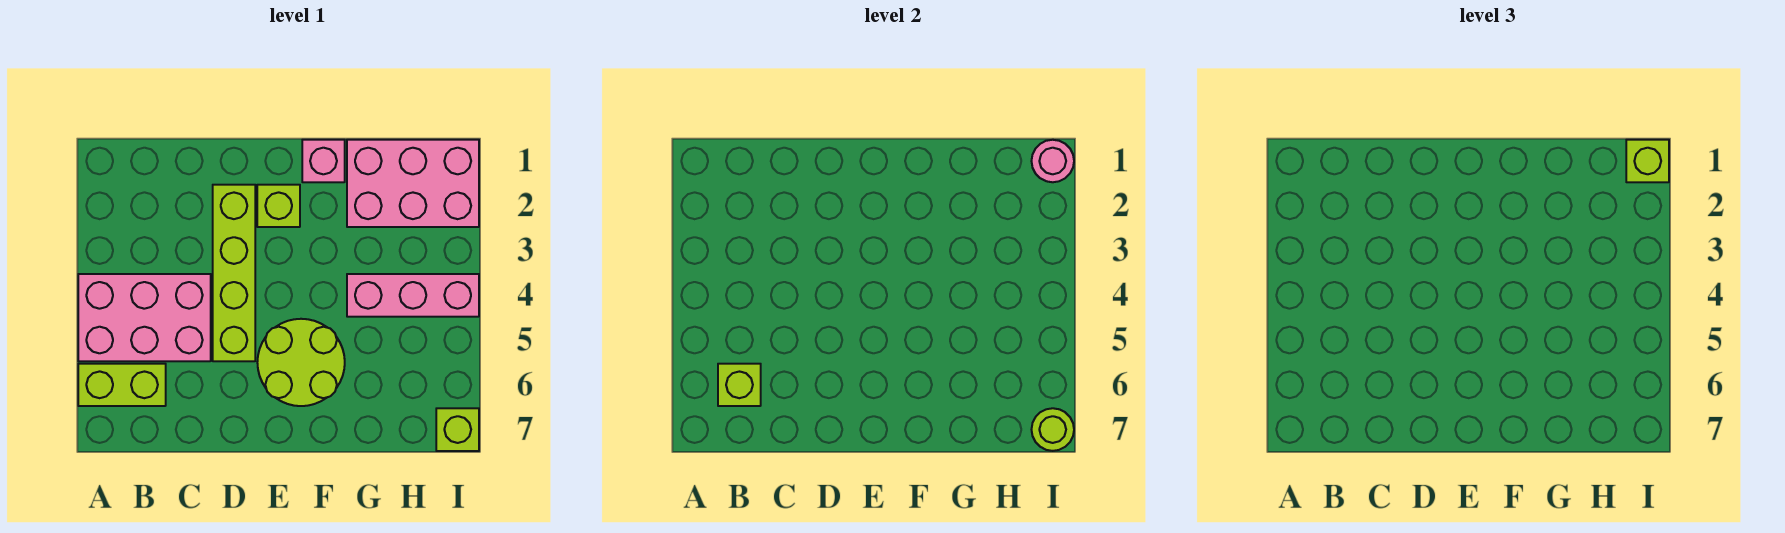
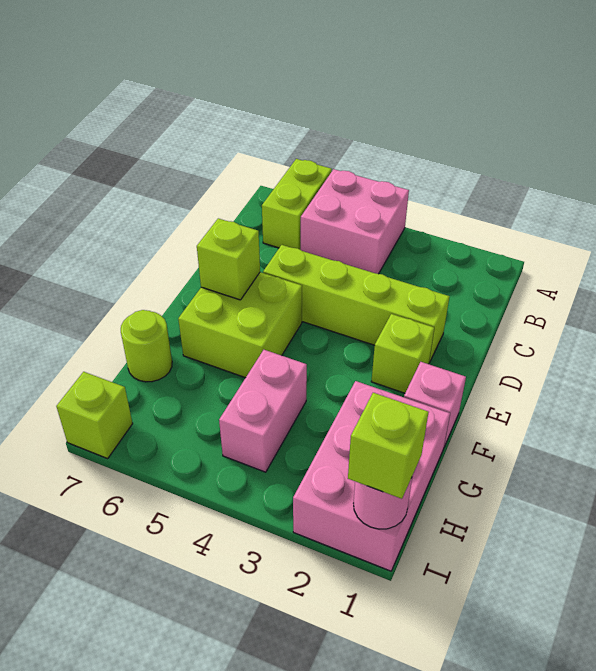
pink brick A4:C5 level 1 -> pink brick A4:B5 level 1
lime brick B6 level 2 -> lime brick E6 level 2
lime round brick E5:F6 level 1 -> lime brick E5:F6 level 1
pink brick G4:I4 level 1 -> pink brick G4:H4 level 1
lime round brick I7 level 2 -> lime round brick G7 level 1

